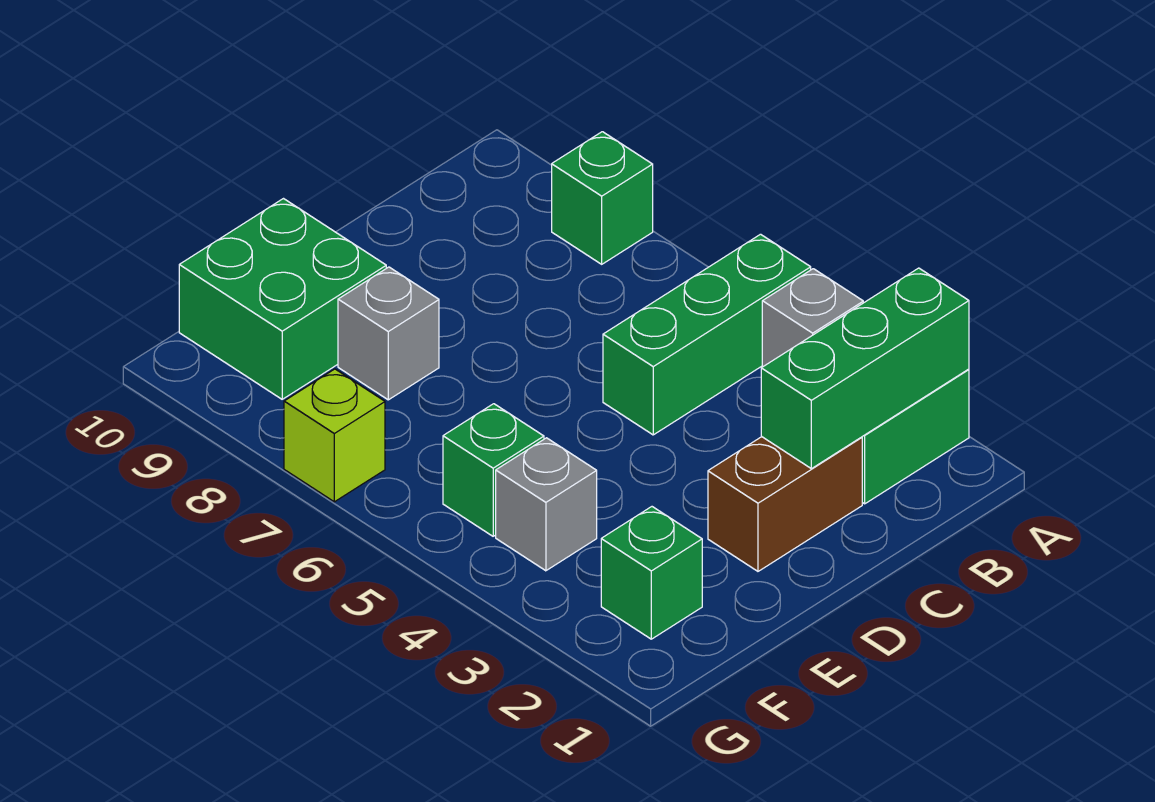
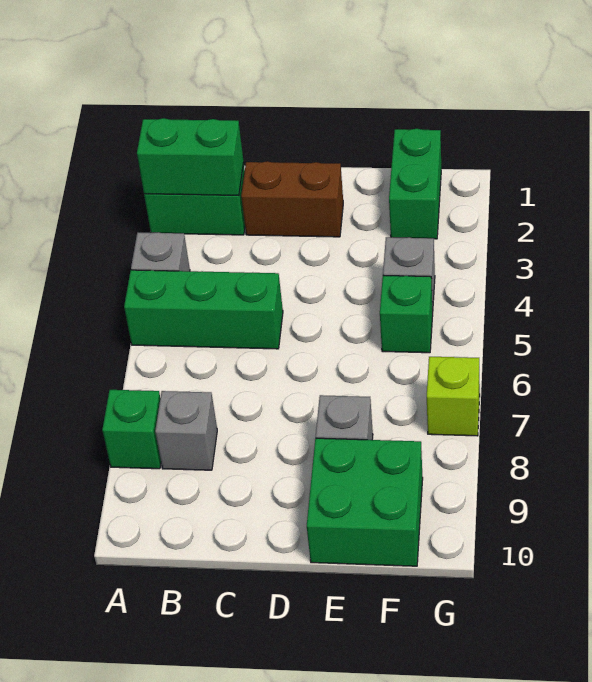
green brick A2:C2 level 2 -> green brick A2:B2 level 2
none -> grey brick B8 level 1
green brick F2 level 1 -> green brick F1:F2 level 1

